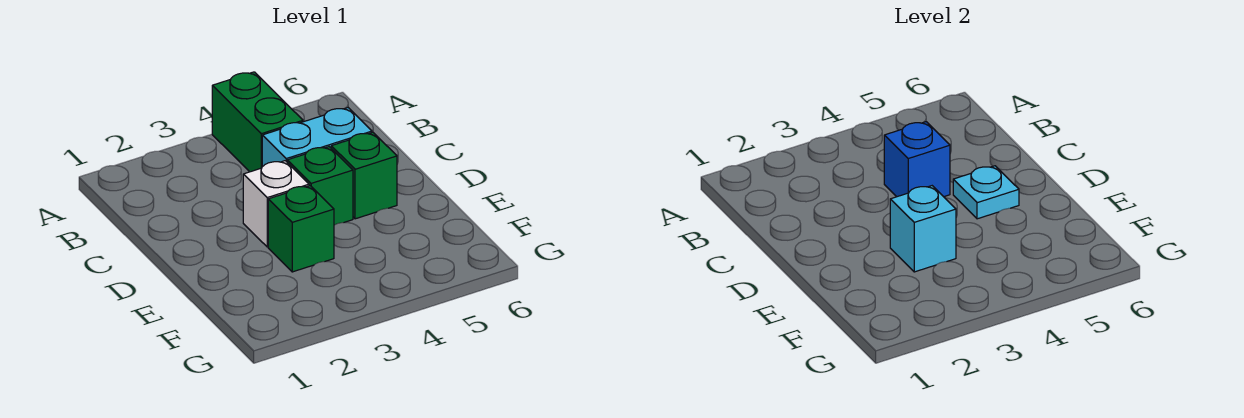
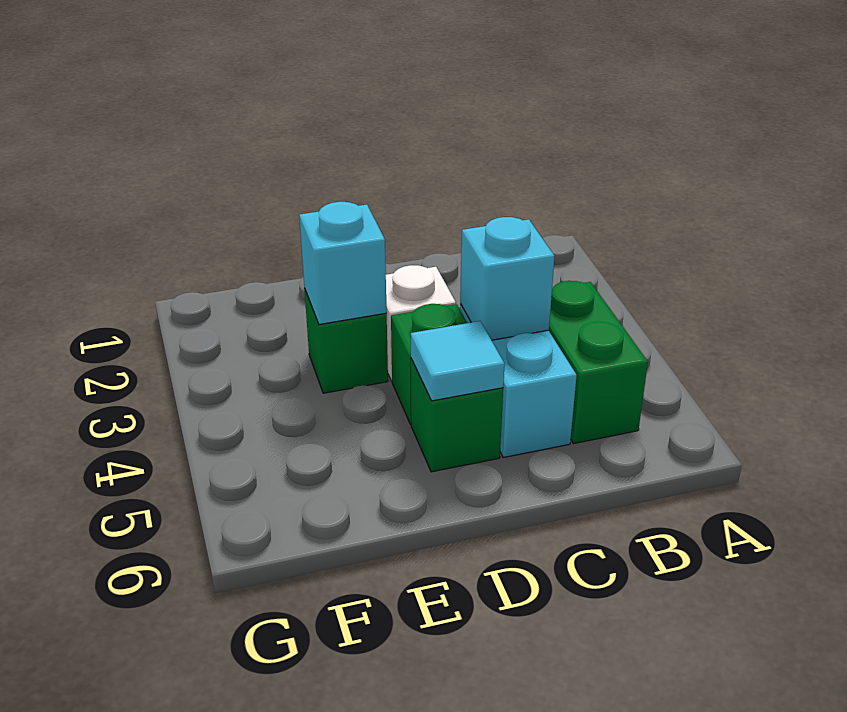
green brick A4:B4 level 1 -> green brick B4:B5 level 1
blue brick C4 level 2 -> cyan brick C4 level 2
cyan plate D5 level 2 -> cyan tile D5 level 2

